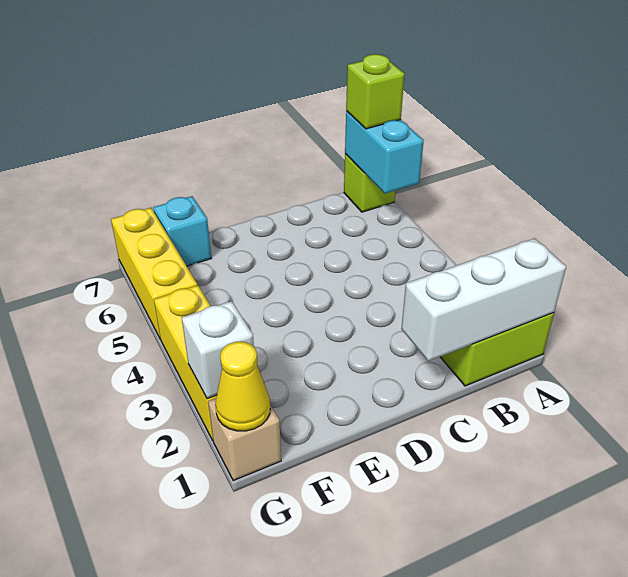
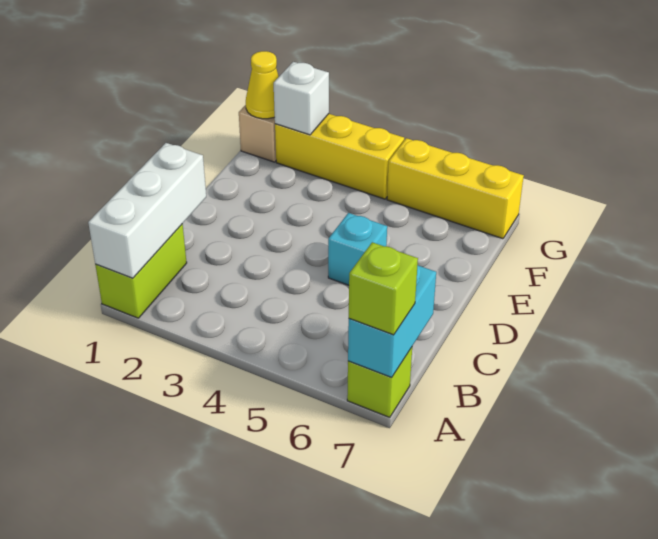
cyan brick A6:A7 level 2 -> cyan brick A7:B7 level 2
cyan brick F7 level 1 -> cyan brick D5 level 1

